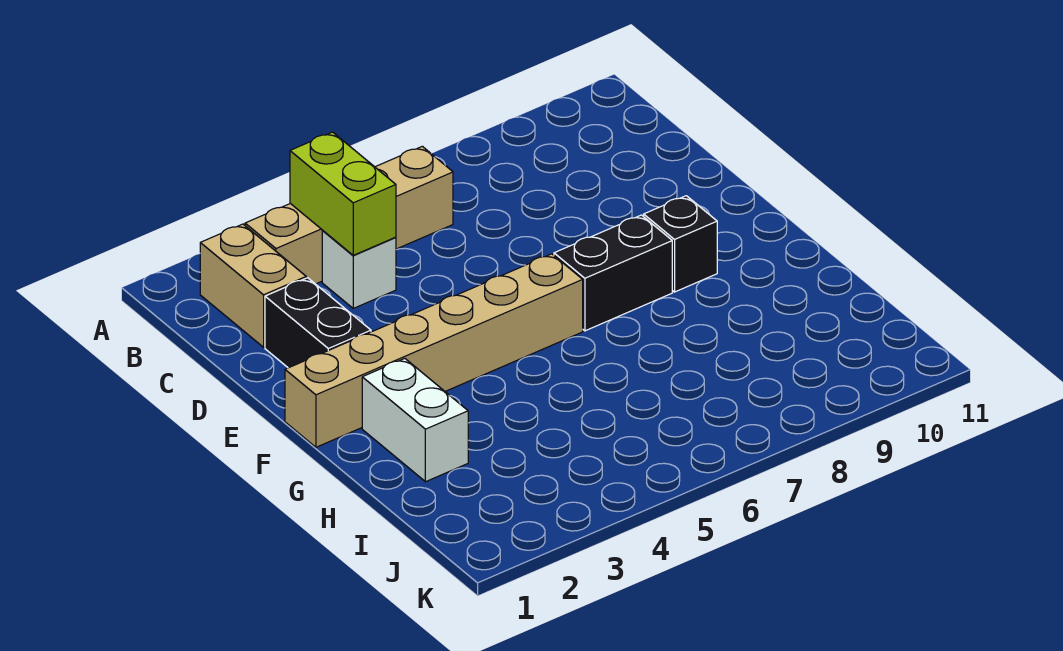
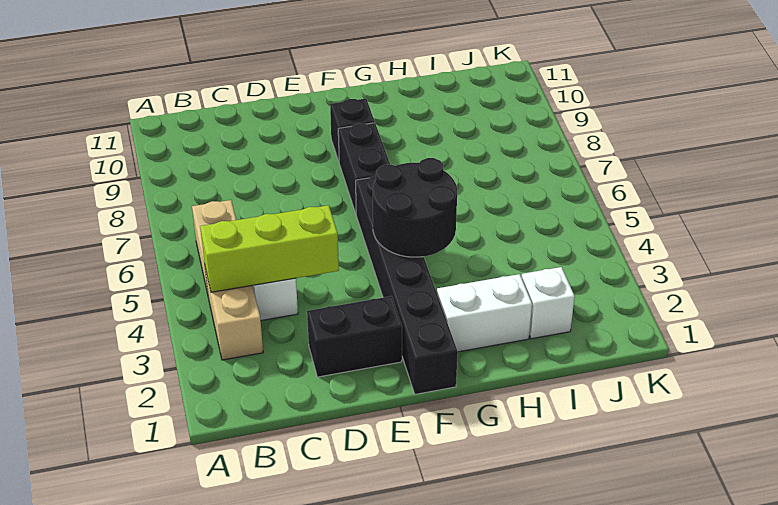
tan brick B2:C2 level 1 -> none
lime brick B4:C4 level 2 -> lime brick B4:D4 level 2
tan brick F1:F6 level 1 -> black brick F1:F6 level 1
none -> black round brick F4:G5 level 2
none -> white brick I2 level 1

